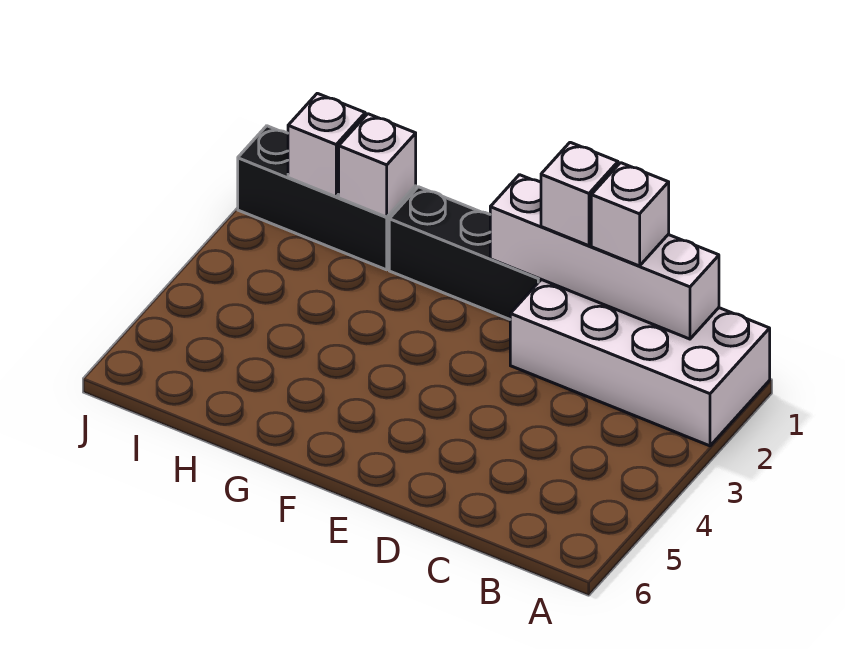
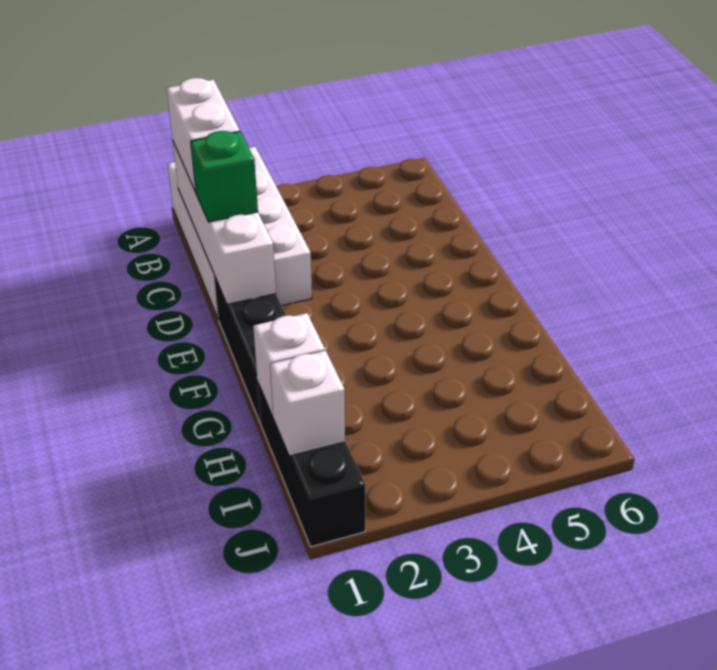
white brick C1 level 3 -> white brick B1:C1 level 3
white brick D1 level 3 -> green brick D1 level 3

